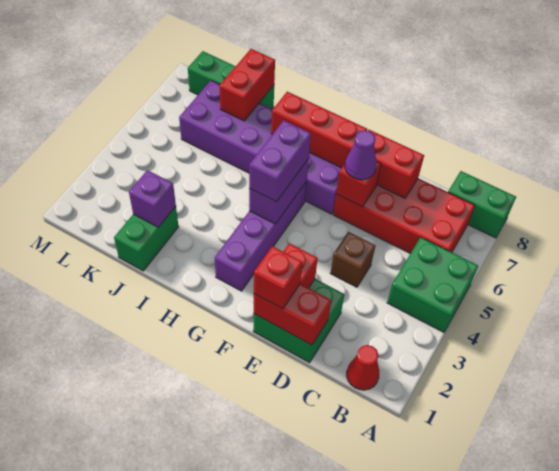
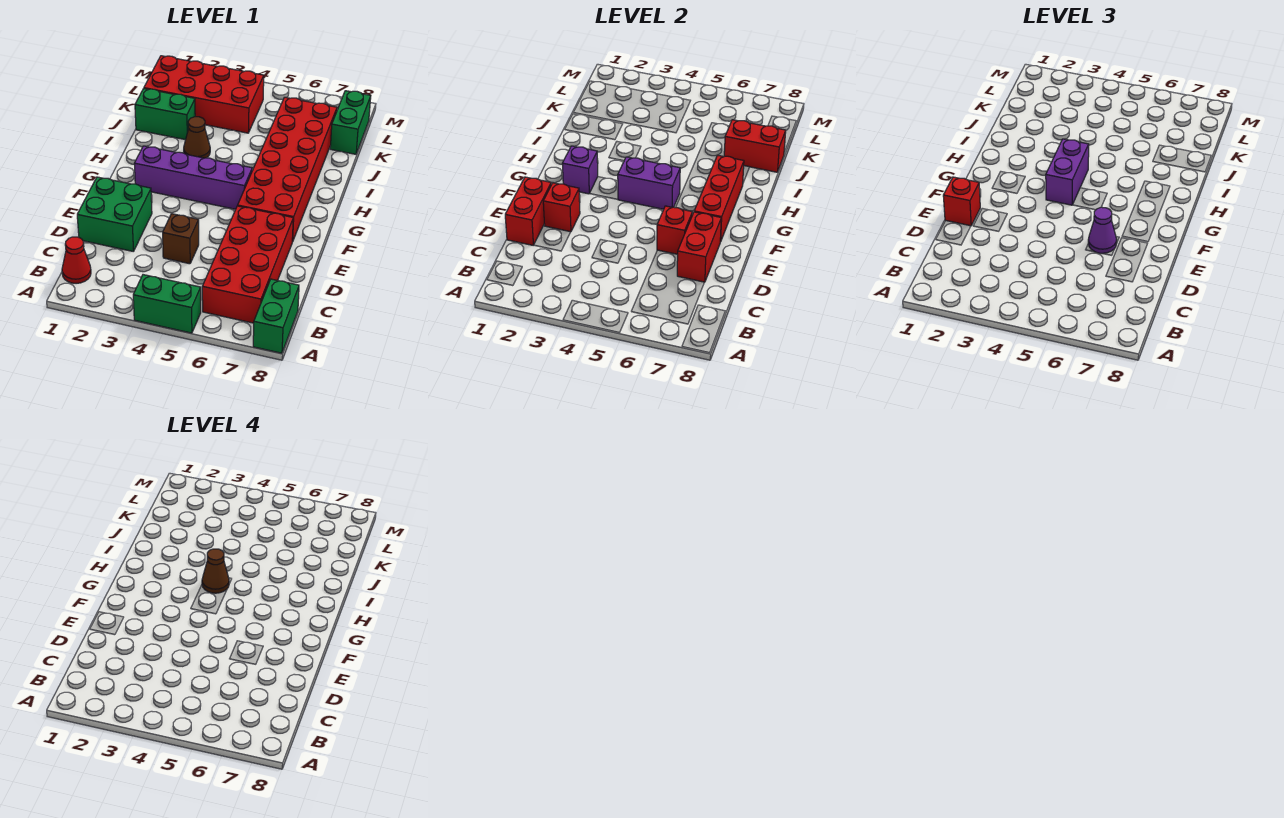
green brick A4:B5 level 1 -> green brick A4:A5 level 1
purple brick F6:K7 level 1 -> red brick F6:K7 level 1
purple brick G4:G5 level 3 -> purple brick G4:H4 level 3
none -> brown cone H4 level 4
none -> brown cone I3 level 1
purple brick J2 level 2 -> purple brick G2 level 2
green brick J8:L8 level 1 -> green brick K8:L8 level 1
none -> red brick K1:L4 level 1

